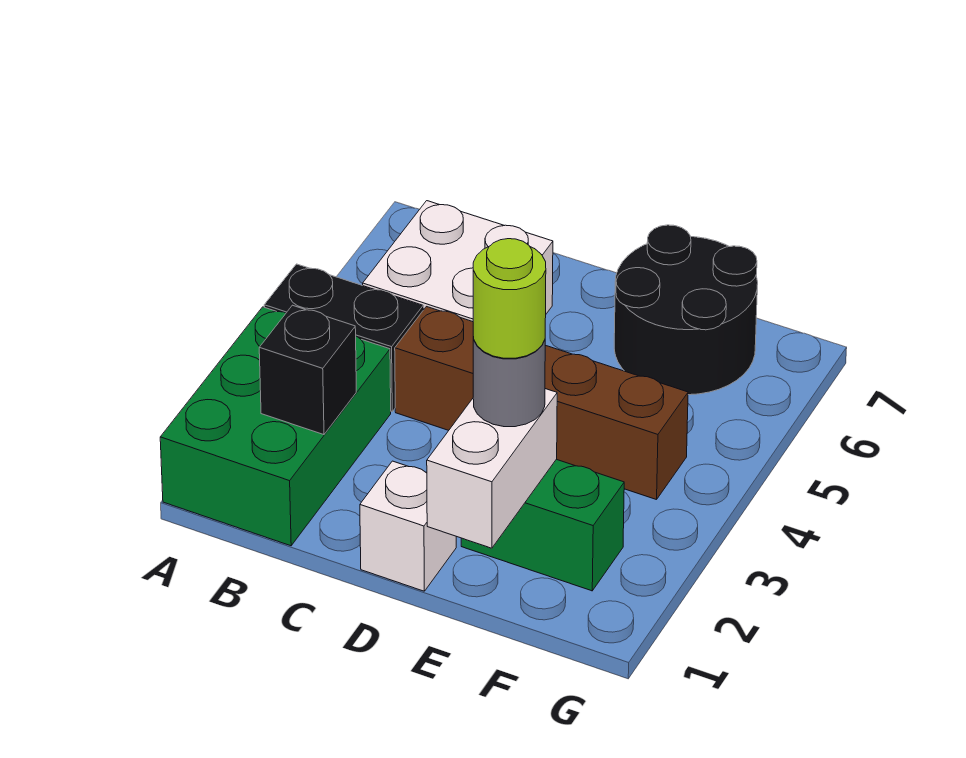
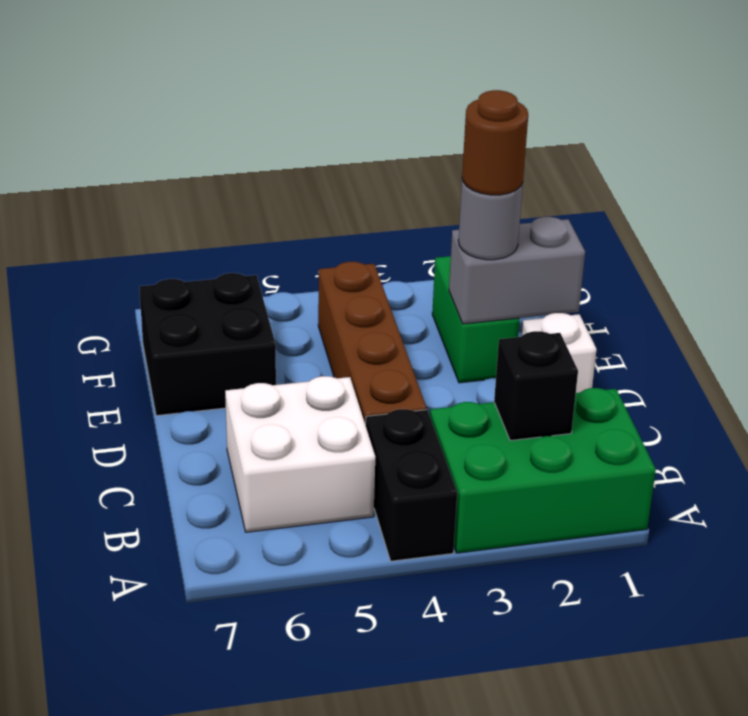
white brick E1:E2 level 2 -> grey brick E1:E2 level 2
lime round brick E2 level 4 -> brown round brick E2 level 4
black round brick E6:F7 level 1 -> black brick E6:F7 level 1

